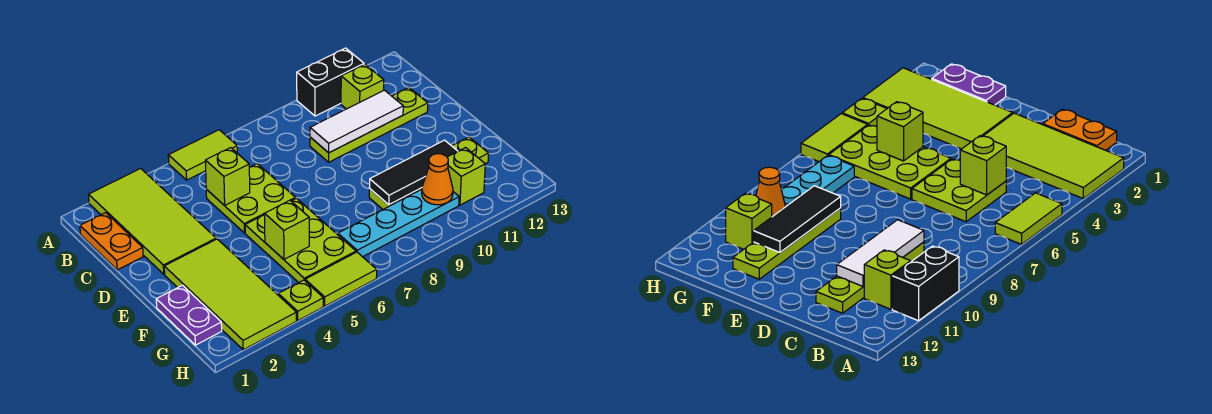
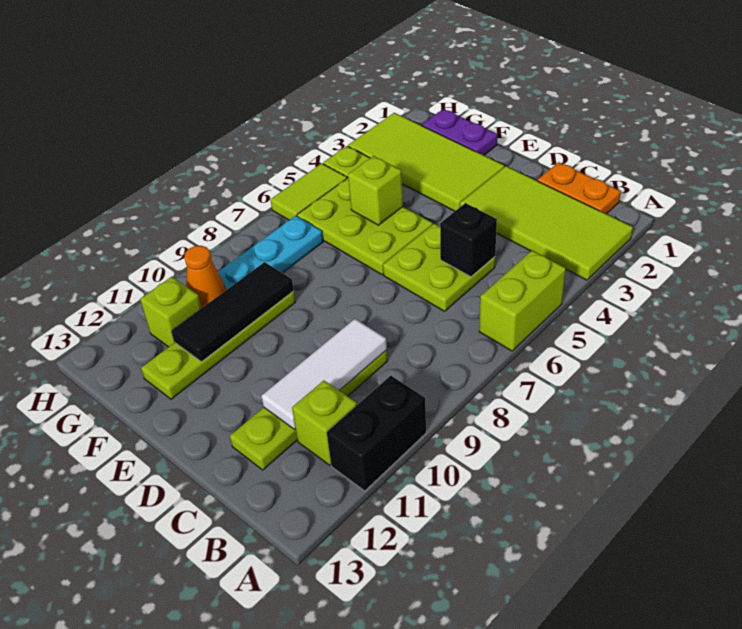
lime tile A5:A6 level 1 -> lime brick A5:A6 level 1
lime brick C5 level 2 -> black brick C5 level 2

